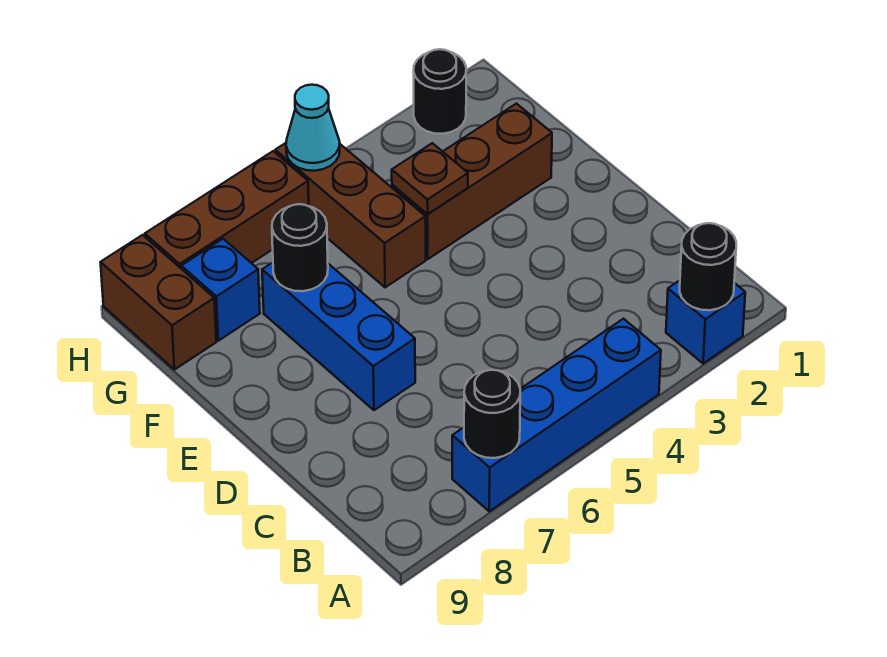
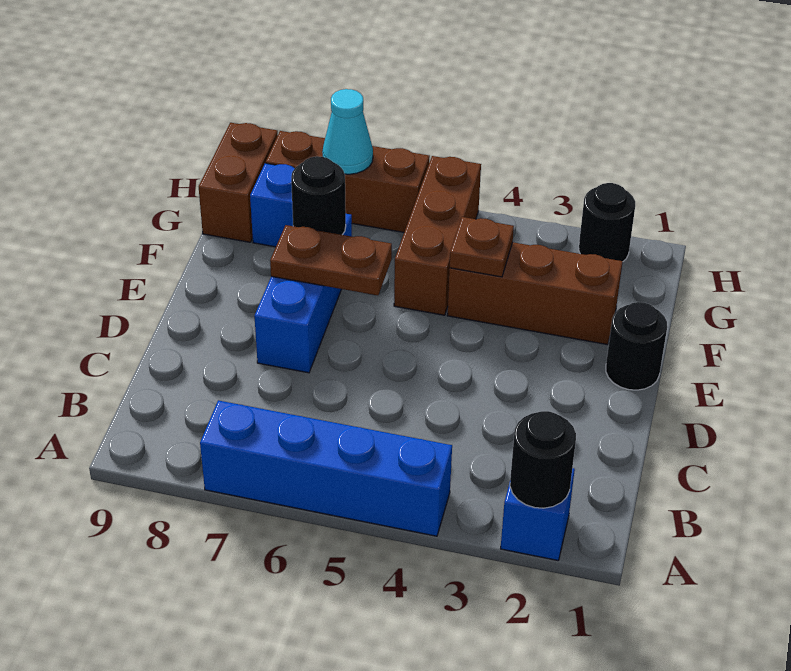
black round brick A7 level 2 -> black round brick E1 level 1
none -> brown plate E6:E7 level 2
cyan cone H5 level 2 -> cyan cone H7 level 2

